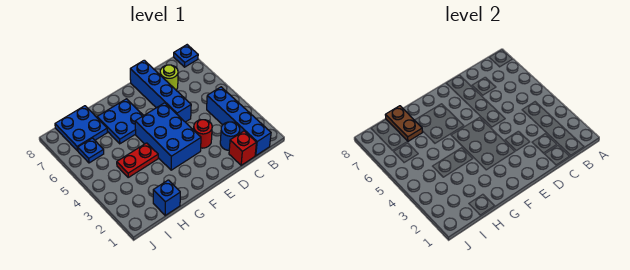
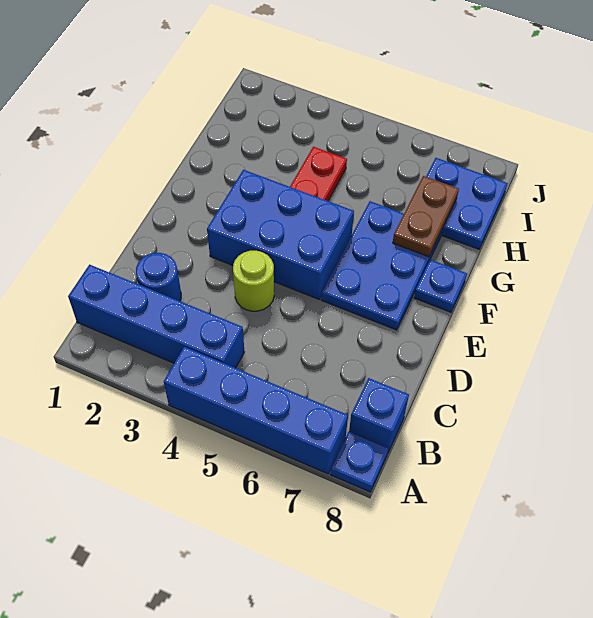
red brick C1 level 1 -> none
lime round brick C7 level 1 -> lime round brick D4 level 1
red round brick D3 level 1 -> none
blue brick D5:D8 level 1 -> blue brick A4:A7 level 1
blue plate F6:G7 level 1 -> blue plate E6:G7 level 1
blue brick H1 level 1 -> blue brick B8 level 1
brown plate H7:H8 level 2 -> brown plate G7:H7 level 2
blue plate I6 level 1 -> blue plate F8 level 1

